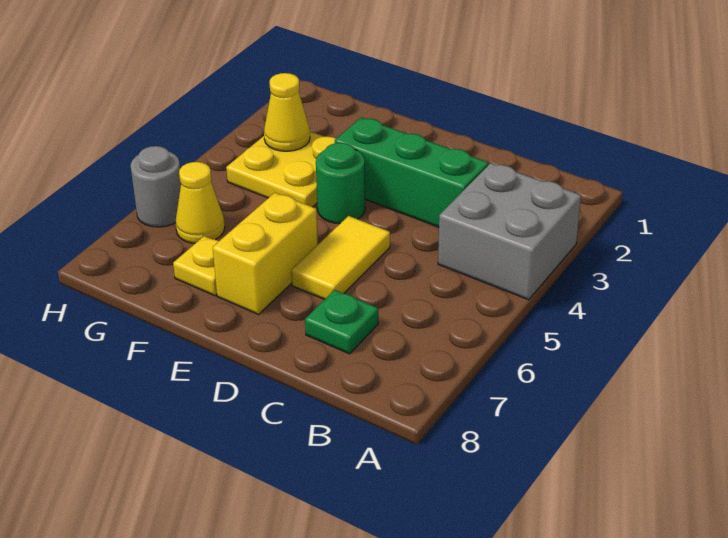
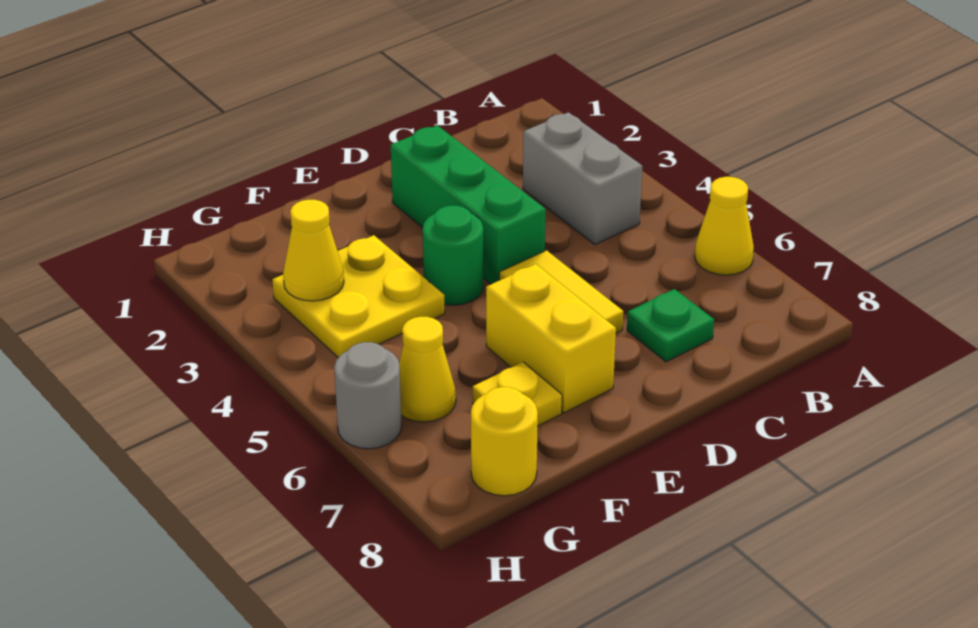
grey brick A3:B4 level 1 -> grey brick B3:B4 level 1
none -> yellow cone A6 level 1
green brick C3:E3 level 1 -> green brick D2:D4 level 1
none -> yellow round brick G8 level 1

